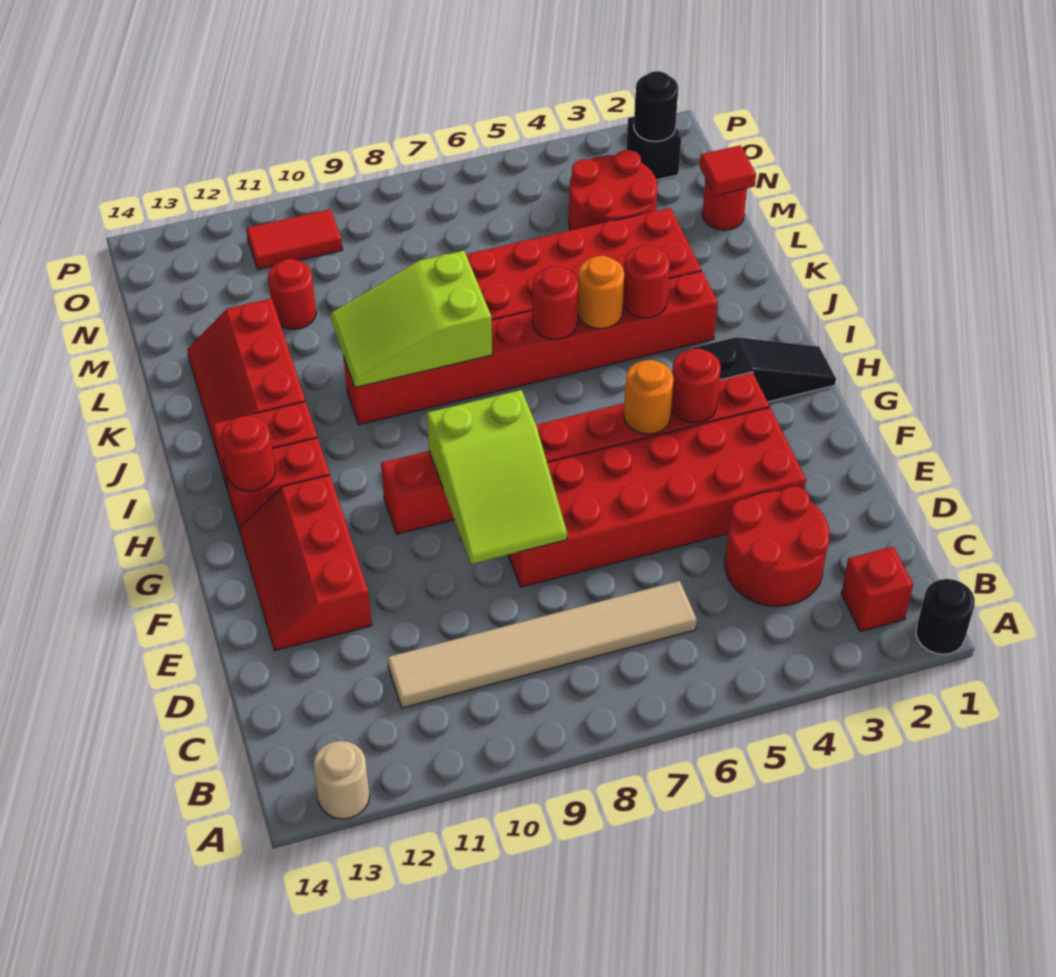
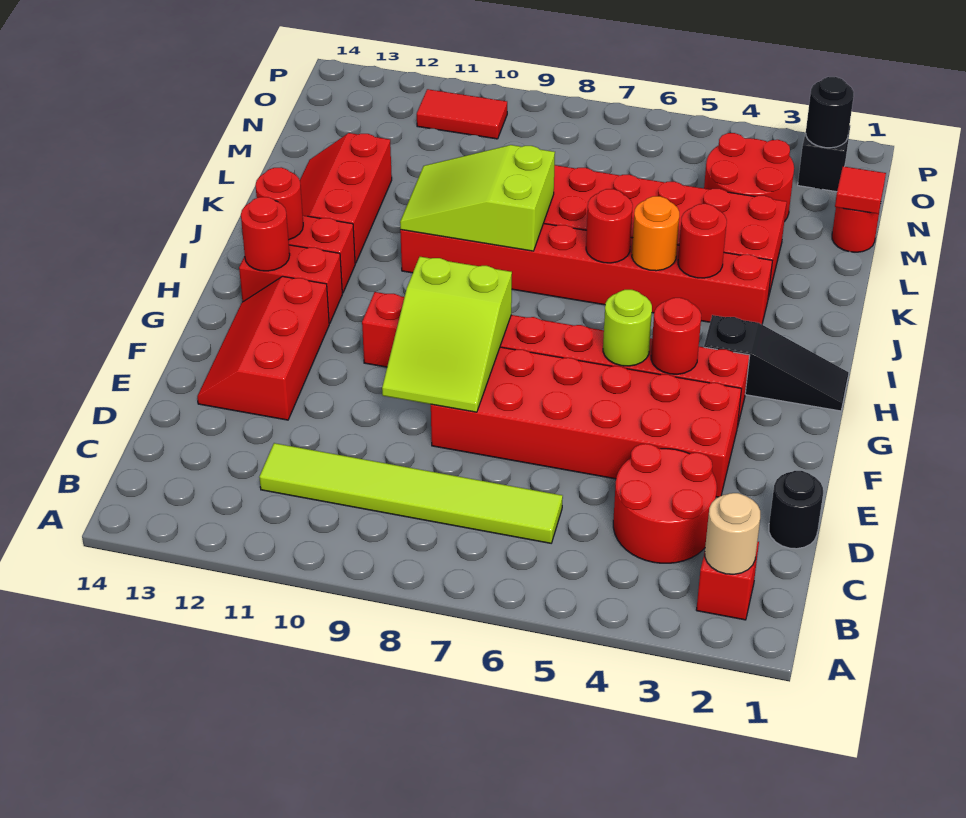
black round brick A1 level 1 -> black round brick D1 level 1
tan round brick A13 level 1 -> tan round brick B2 level 2
tan tile C6:C11 level 1 -> lime tile C6:C11 level 1
orange round brick G5 level 2 -> lime round brick G5 level 2
red round brick M11 level 1 -> red round brick I13 level 2

